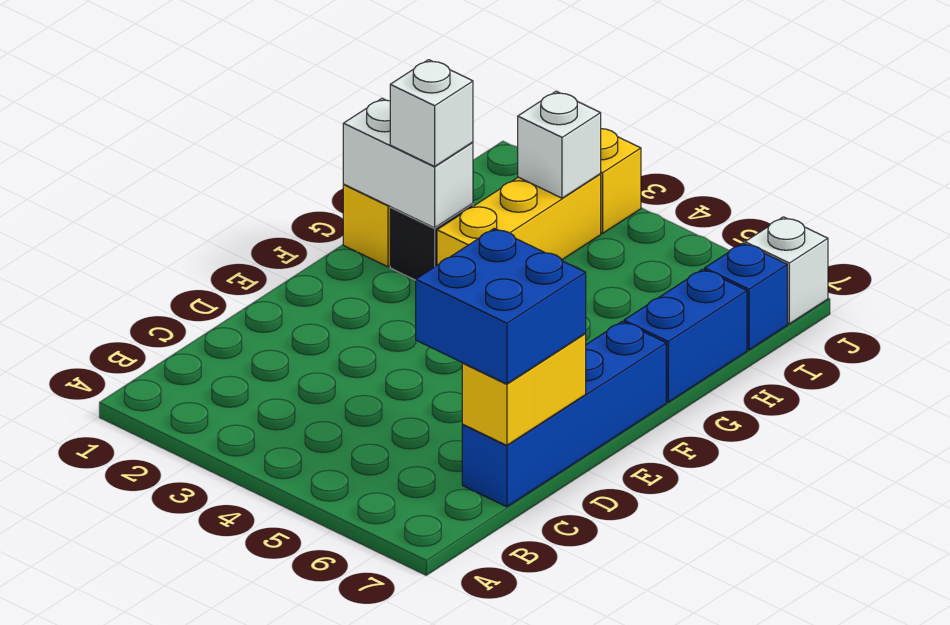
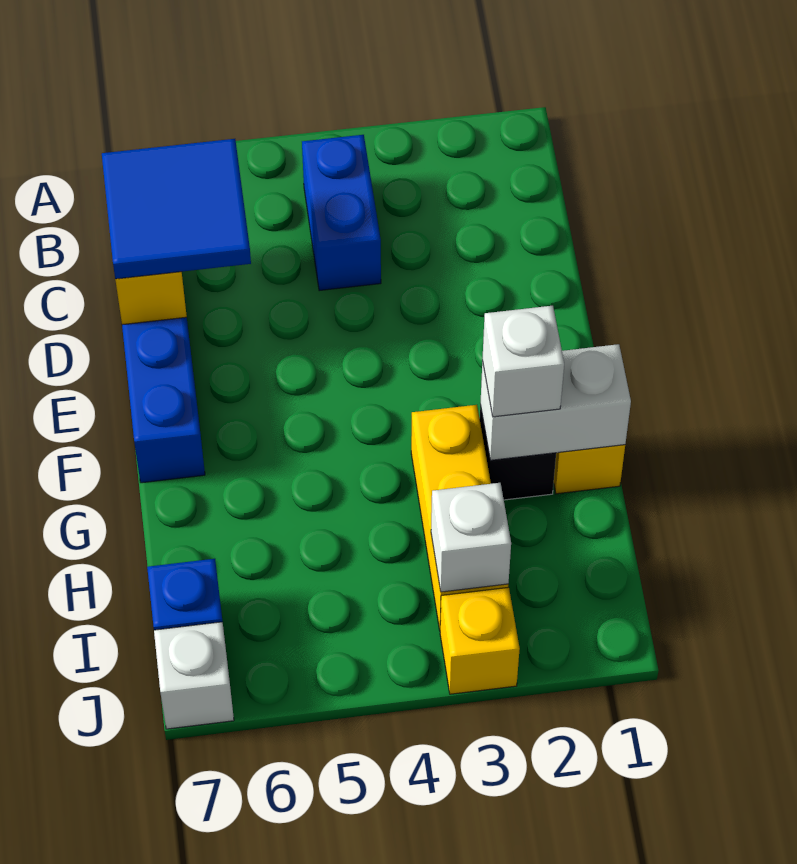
blue brick C6:D7 level 3 -> blue tile C6:D7 level 3
blue brick G7:H7 level 1 -> blue brick B4:C4 level 1

